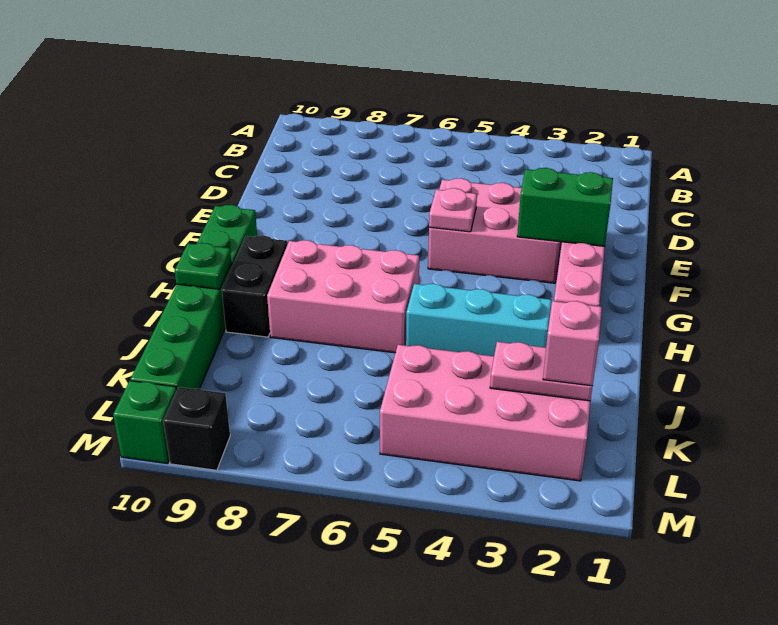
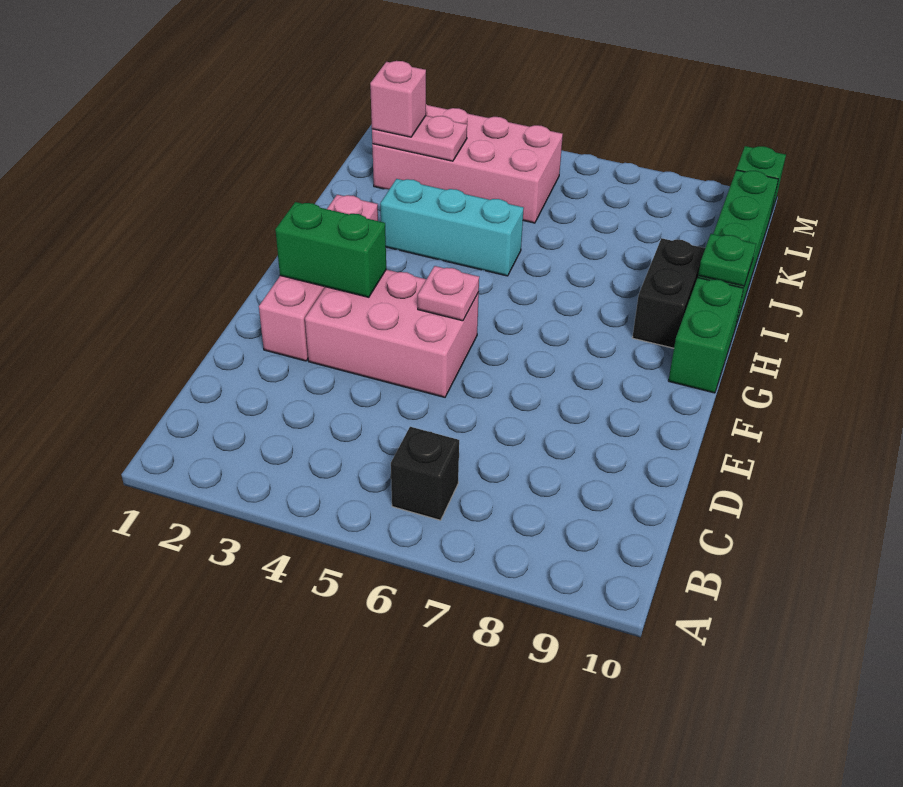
pink brick H6:I8 level 1 -> none
black brick M9 level 1 -> black brick B6 level 1

